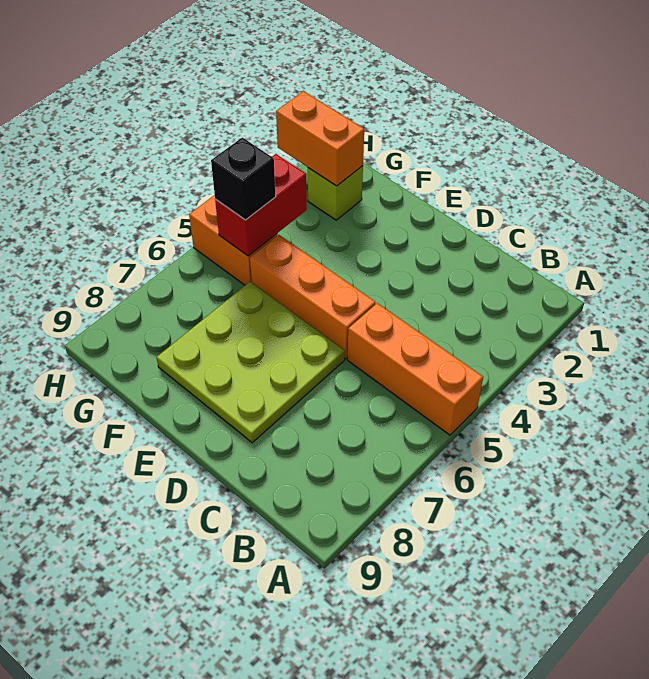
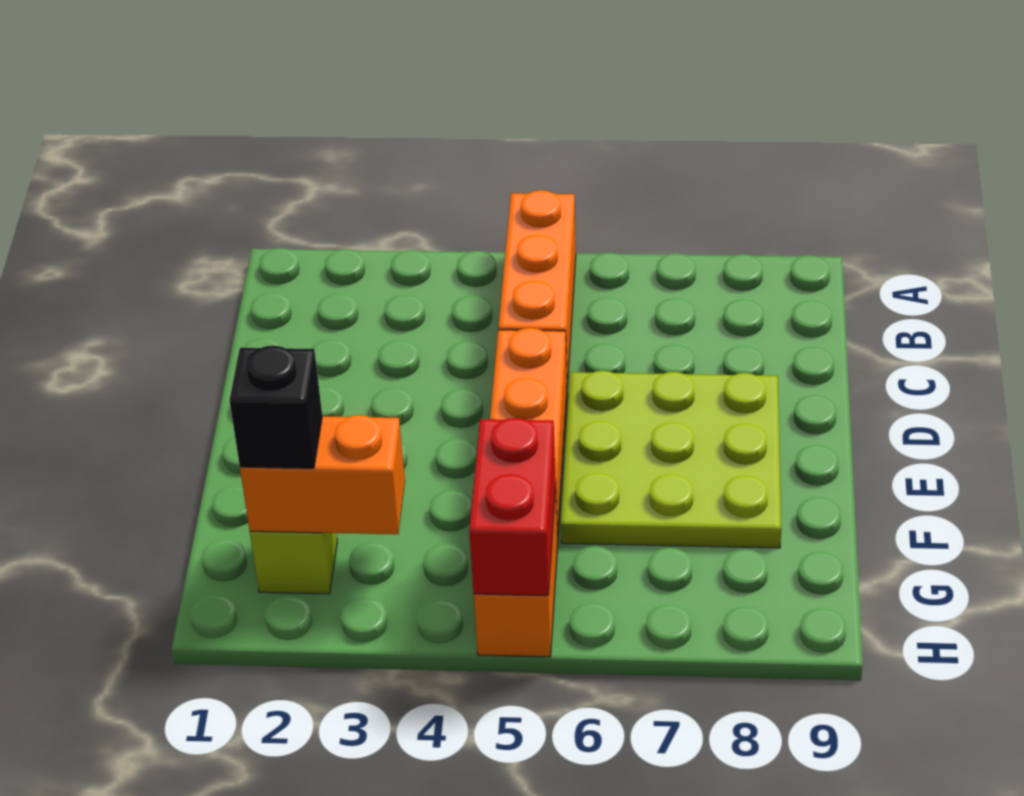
orange brick G2:H2 level 2 -> orange brick G2:G3 level 2
red brick G4:G5 level 2 -> red brick G5:H5 level 2
black brick G5 level 3 -> black brick G2 level 3

